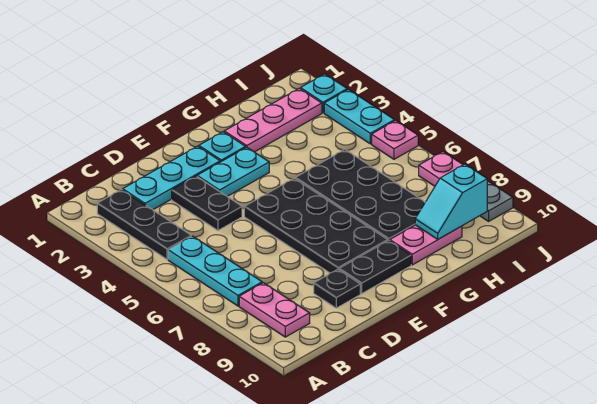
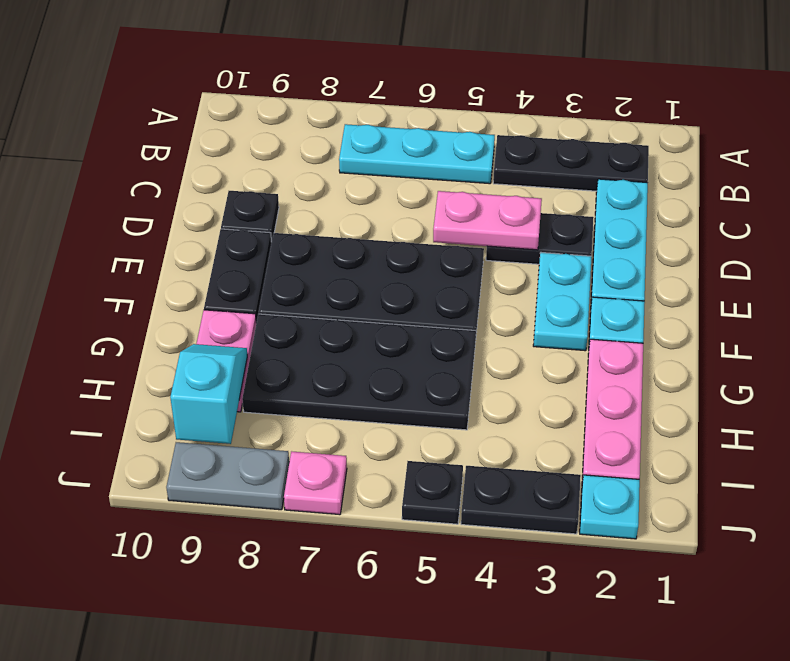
pink plate B8:B9 level 1 -> pink plate D4:D5 level 2
cyan plate J3:J4 level 1 -> black plate J3:J4 level 1
pink plate J5 level 1 -> black plate J5 level 1

